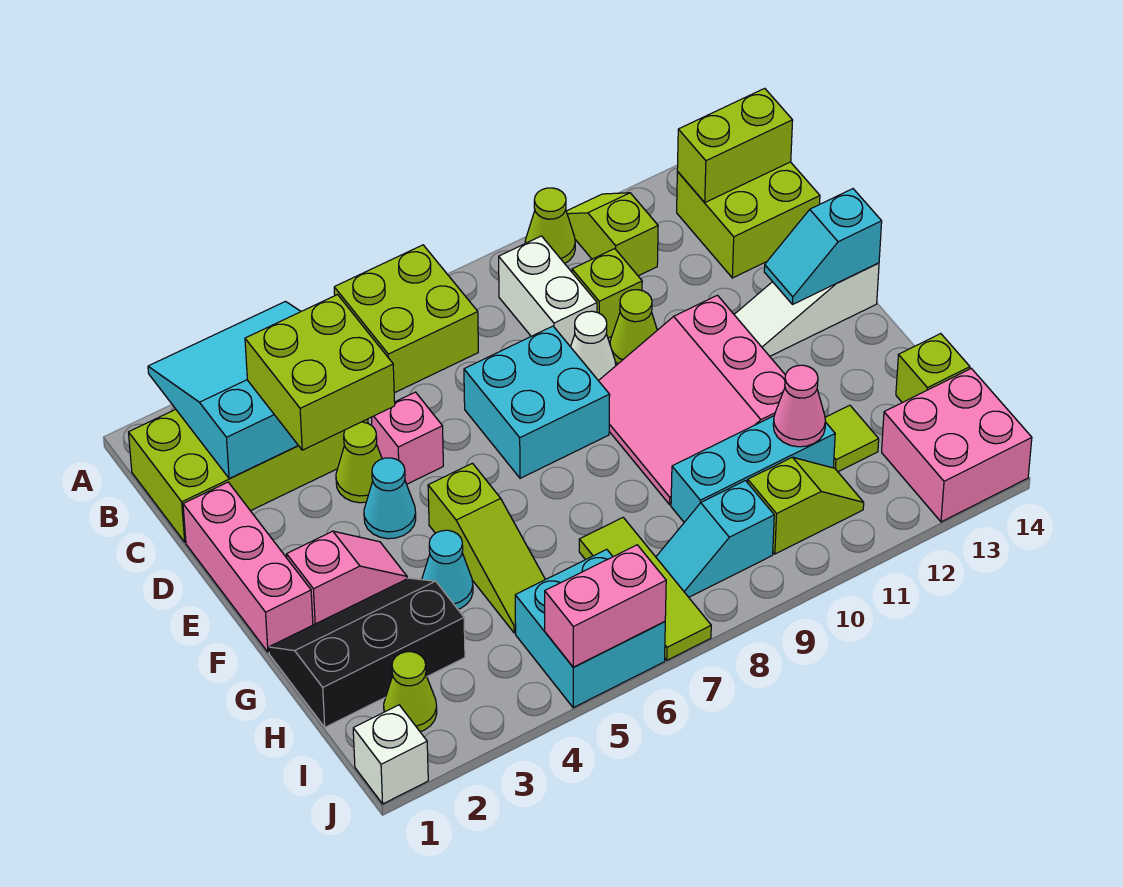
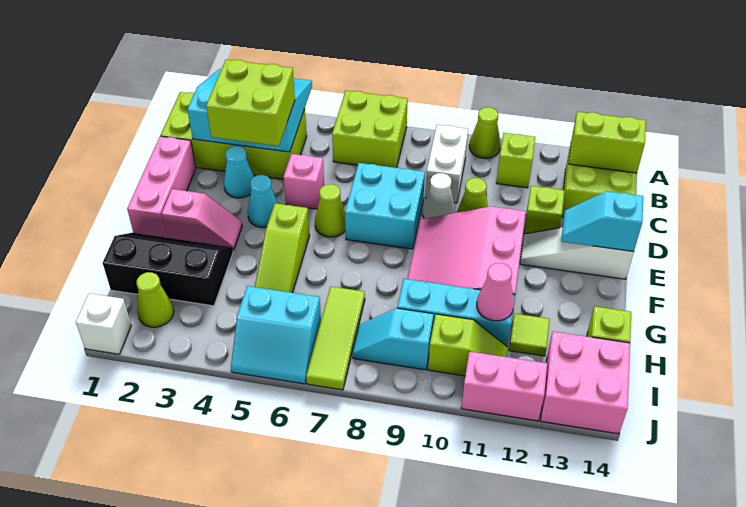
lime brick C10 level 1 -> lime brick D12 level 1
lime cone D4 level 1 -> lime cone E6 level 1
cyan cone G4 level 1 -> cyan cone D3 level 1
cyan brick I5:J6 level 1 -> cyan slope I5:J6 level 1 top I
pink brick J5:J6 level 2 -> pink brick J11:J12 level 1

